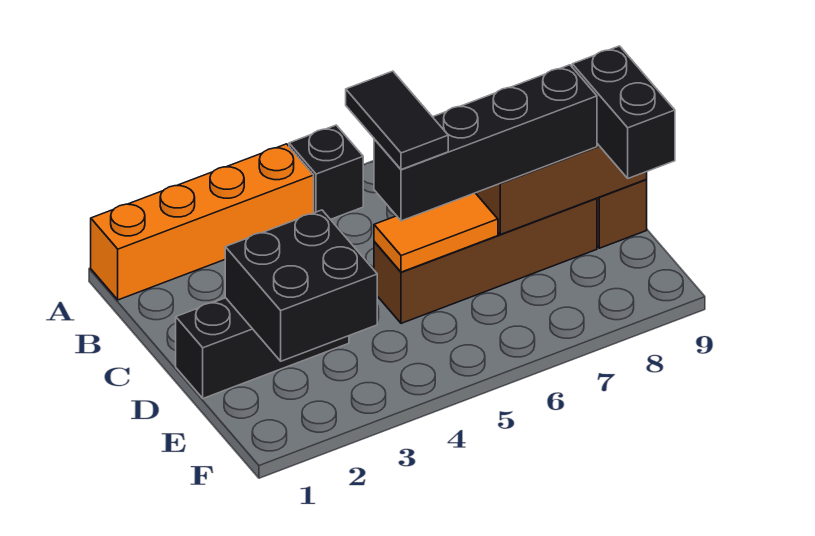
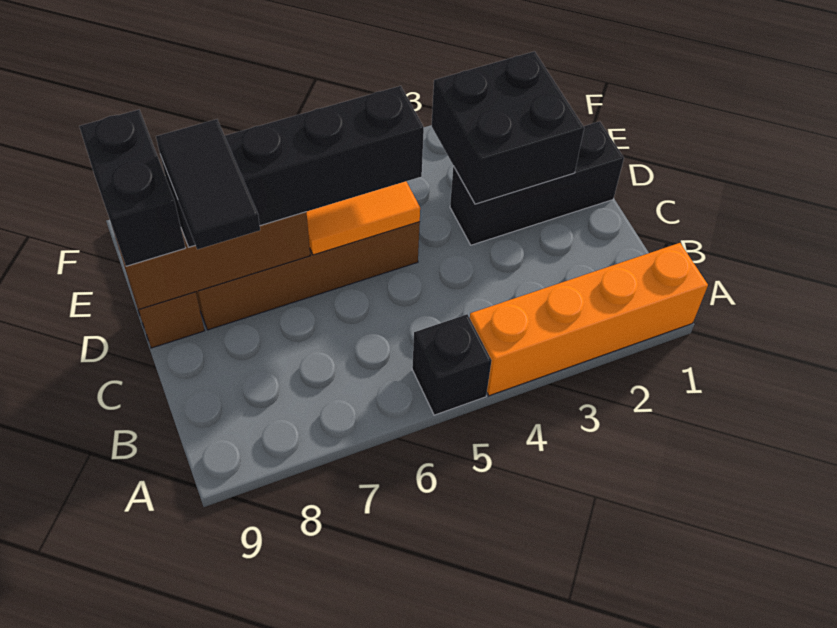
black tile C5:D5 level 4 -> black tile C8:D8 level 4

